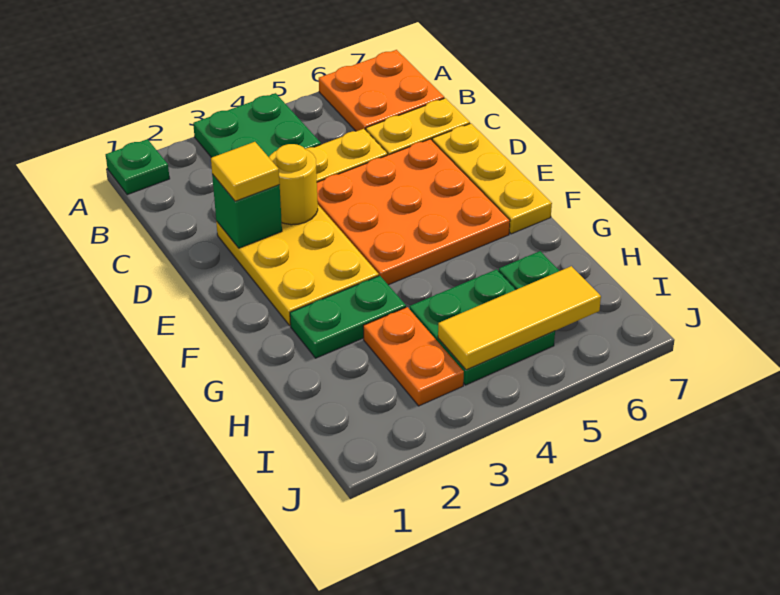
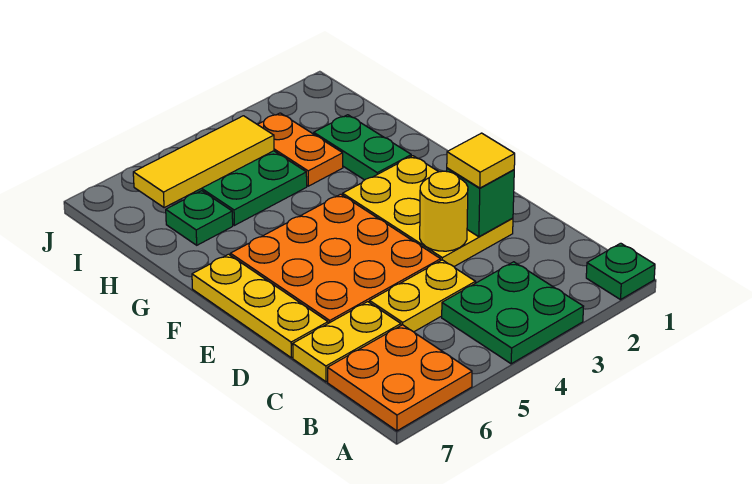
green plate G2:G3 level 1 -> green plate G2:H2 level 1

